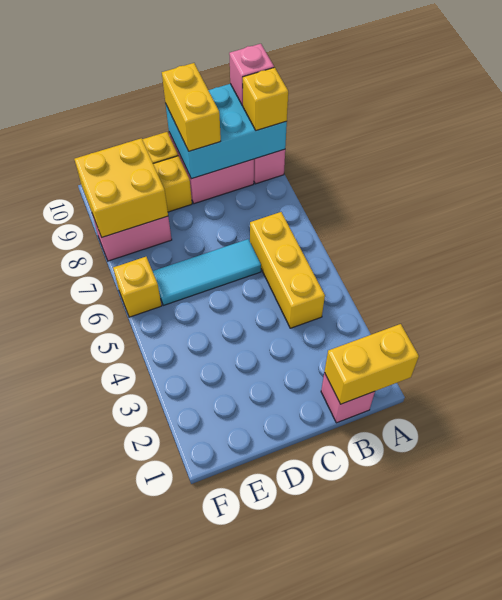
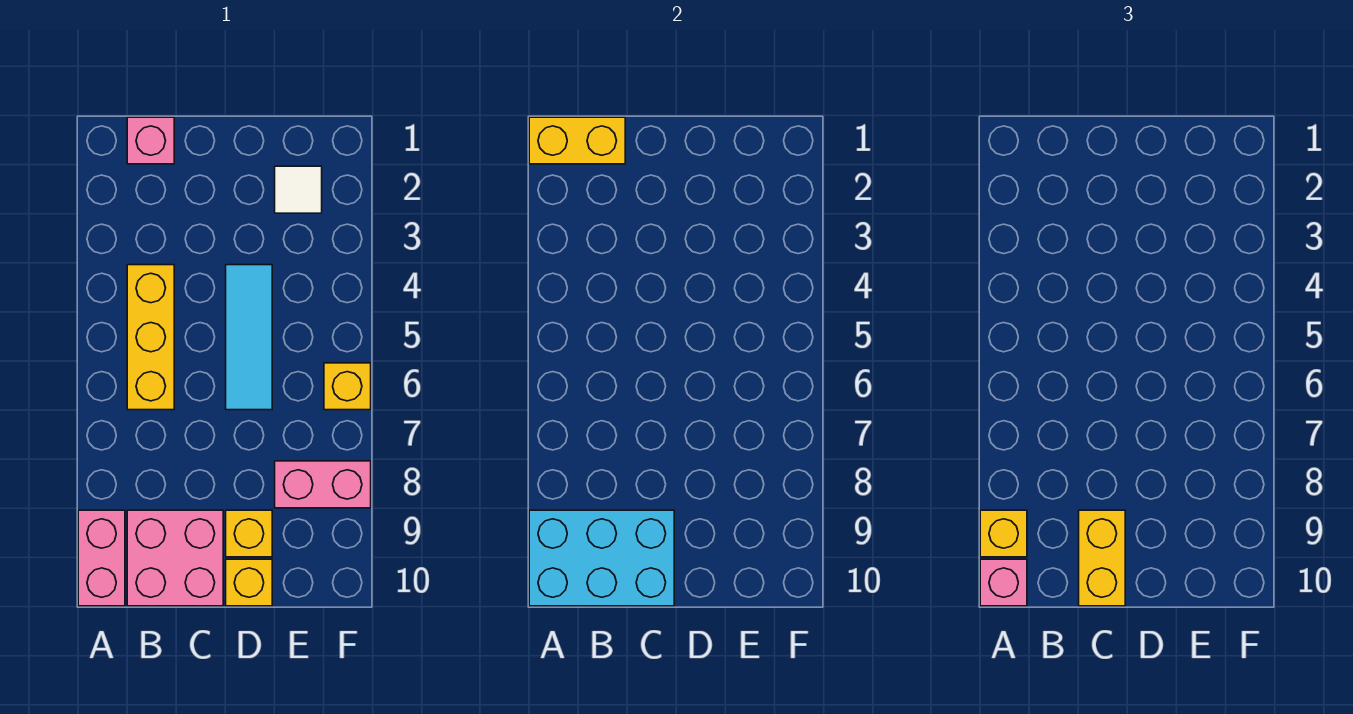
cyan tile C6:E6 level 1 -> cyan tile D4:D6 level 1
none -> white tile E2 level 1
yellow brick E8:F9 level 2 -> none

